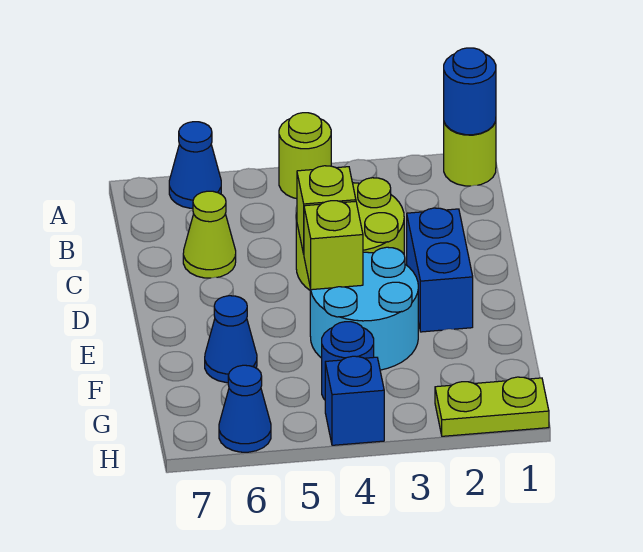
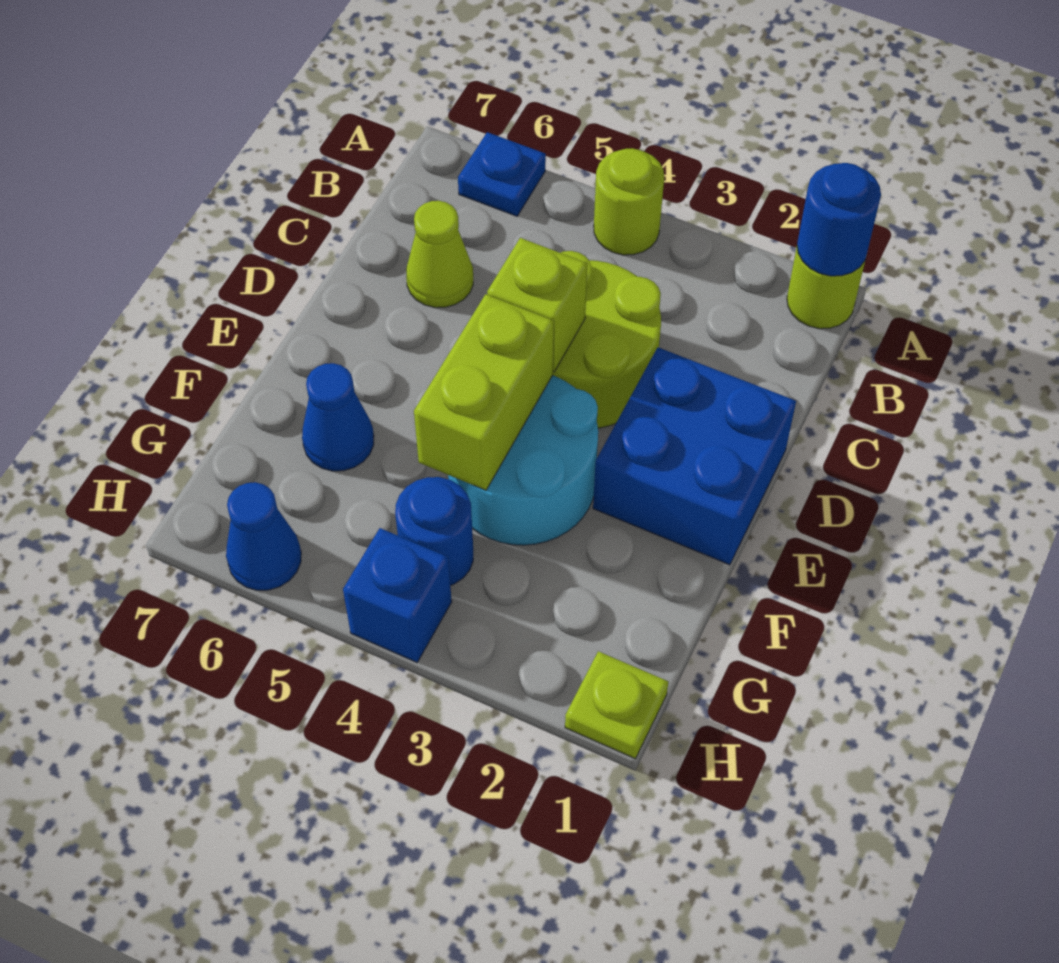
blue cone A6 level 1 -> blue plate A6 level 1
blue brick D2:E2 level 1 -> blue brick D1:E2 level 1
lime brick E4 level 2 -> lime brick E4:F4 level 2
lime plate H1:H2 level 1 -> lime plate H1 level 1

